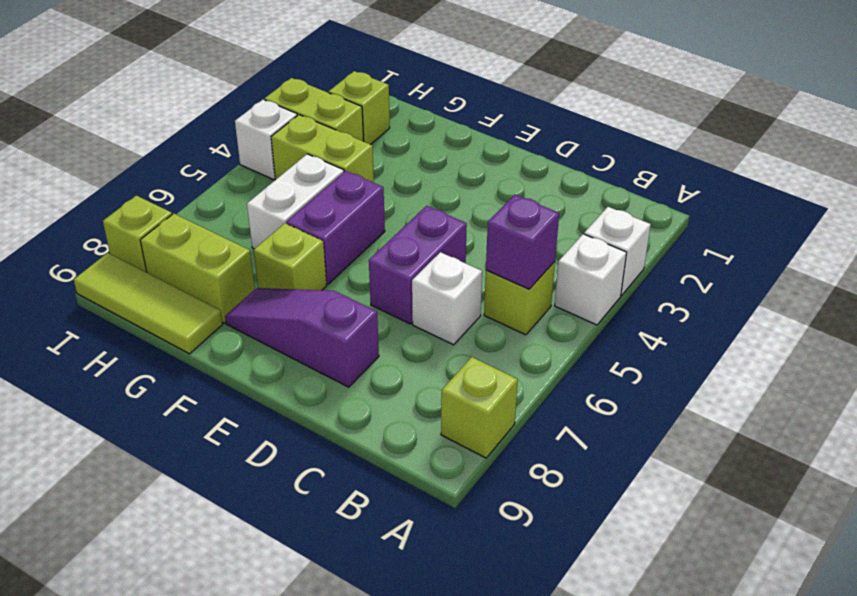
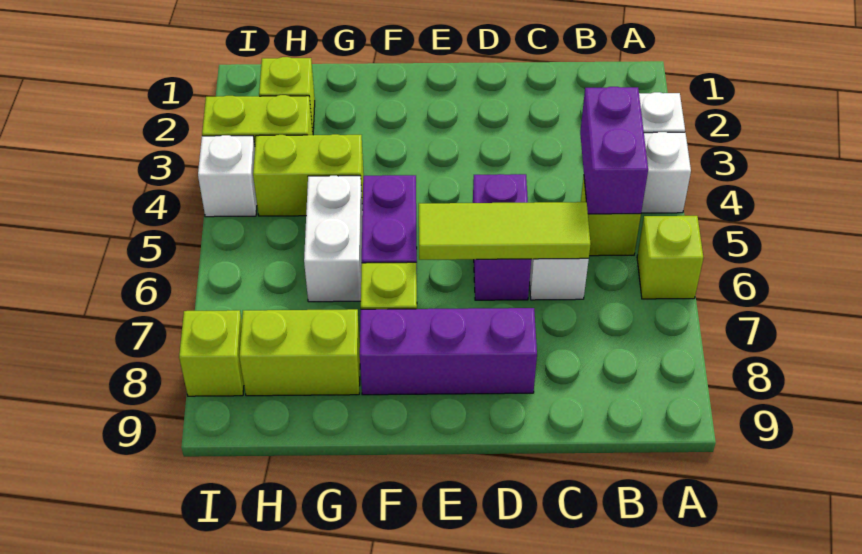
lime brick A8 level 1 -> lime brick A6 level 1
purple brick B5 level 2 -> purple brick B4:B5 level 2
purple slope D8:F8 level 1 top D -> purple brick D8:F8 level 1
lime tile G9:I9 level 1 -> lime tile C6:E6 level 2

